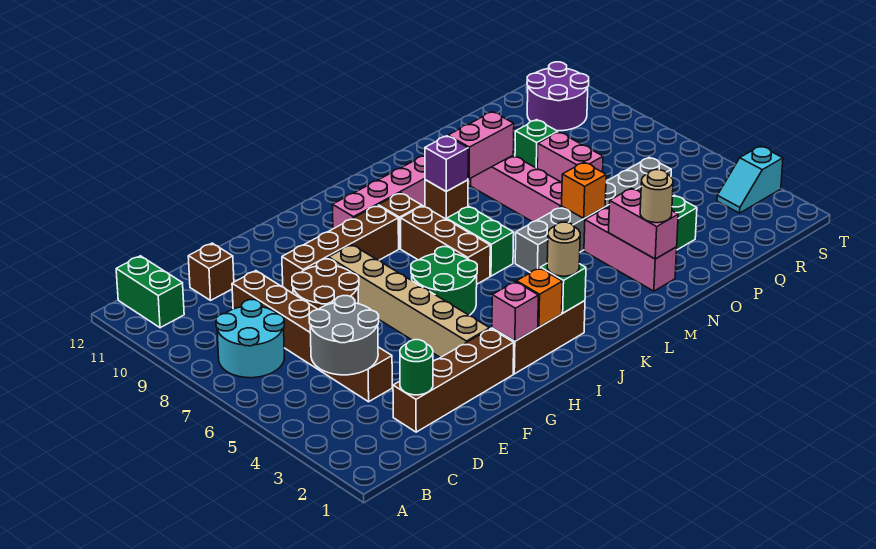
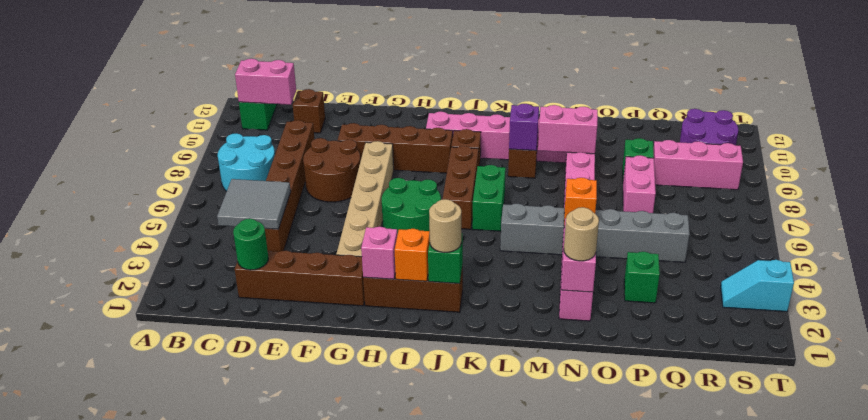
none -> pink brick B11:C11 level 2
grey round brick C4:D5 level 2 -> grey tile C4:D5 level 2
none -> pink brick Q9:S9 level 1

